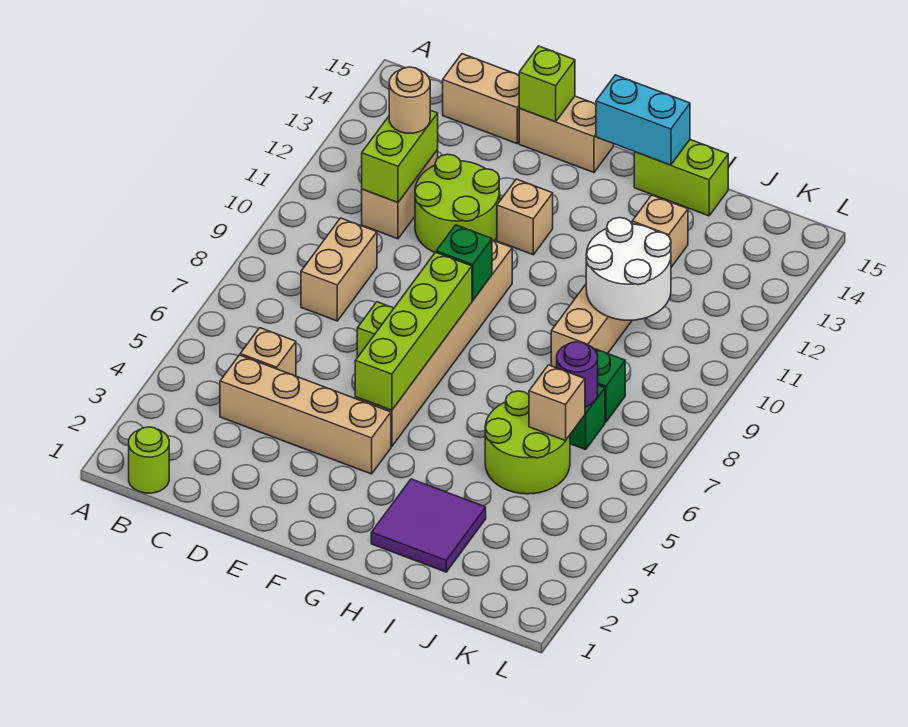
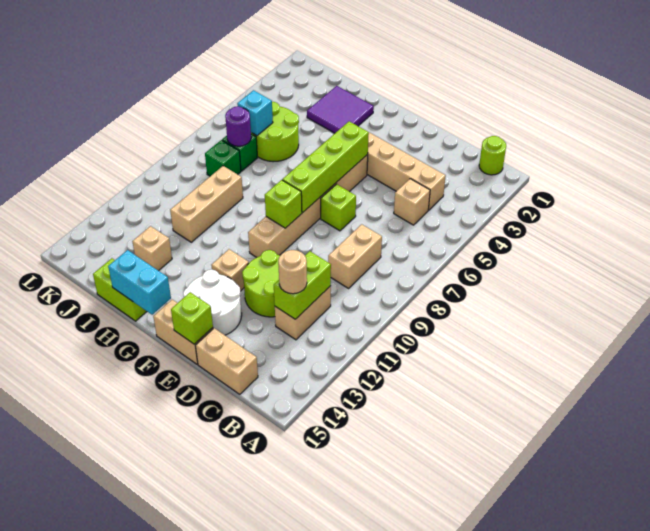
green brick F9 level 2 -> lime brick F9 level 2
white round brick I10:J11 level 2 -> white round brick E13:F14 level 1
tan brick J6 level 2 -> cyan brick J6 level 2

